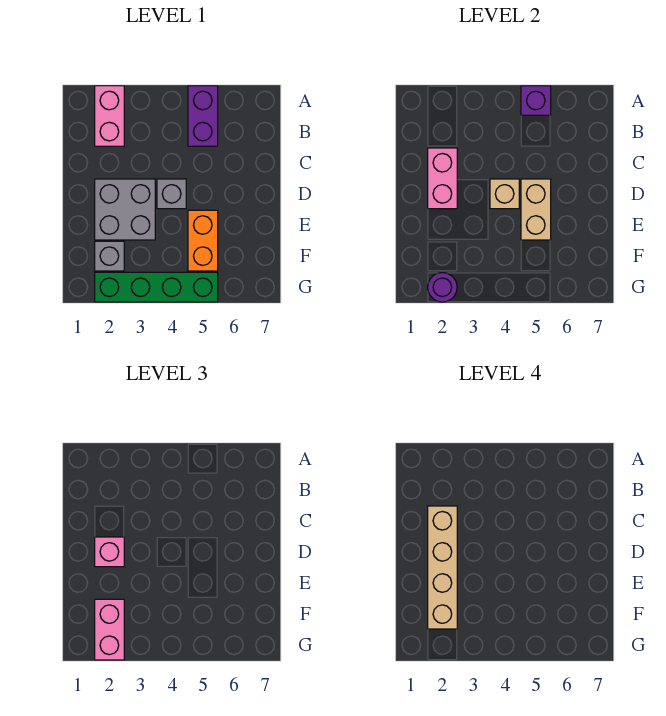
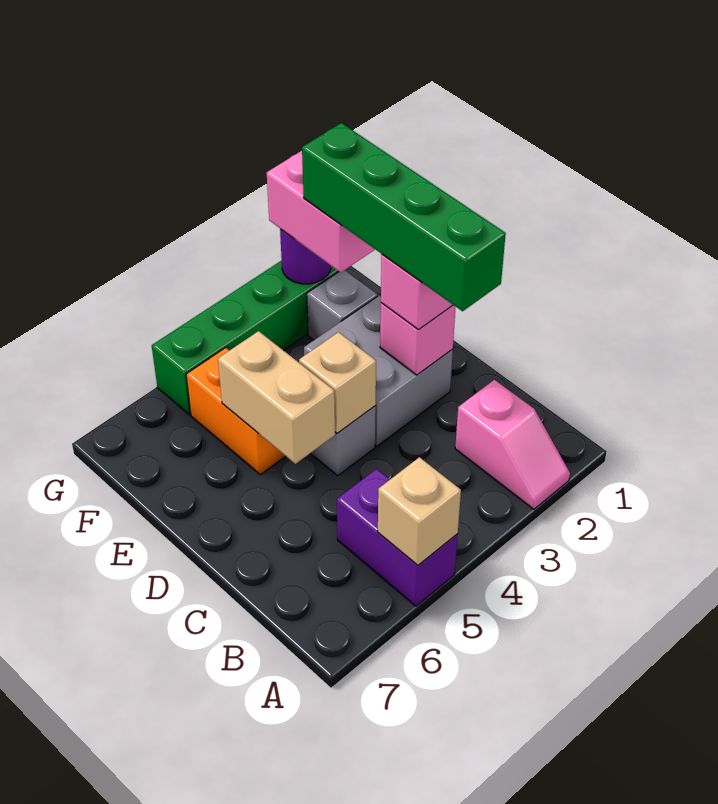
pink brick A2:B2 level 1 -> pink slope A2:B2 level 1 top B
purple brick A5 level 2 -> tan brick A5 level 2
pink brick C2:D2 level 2 -> pink brick D2 level 2
tan brick C2:F2 level 4 -> green brick C2:F2 level 4

